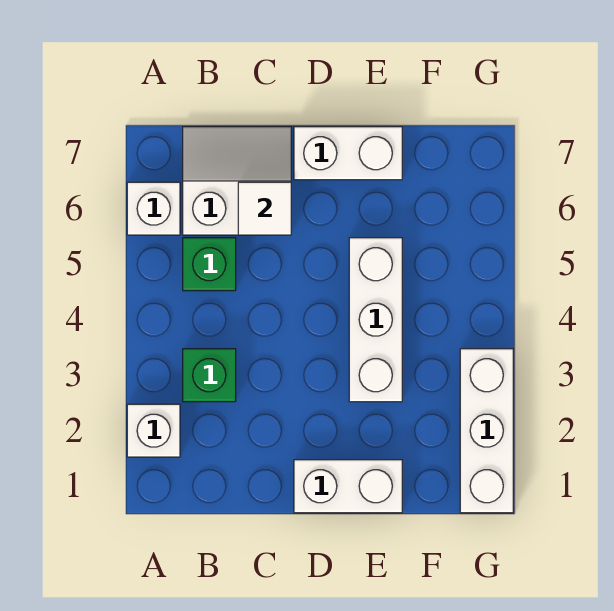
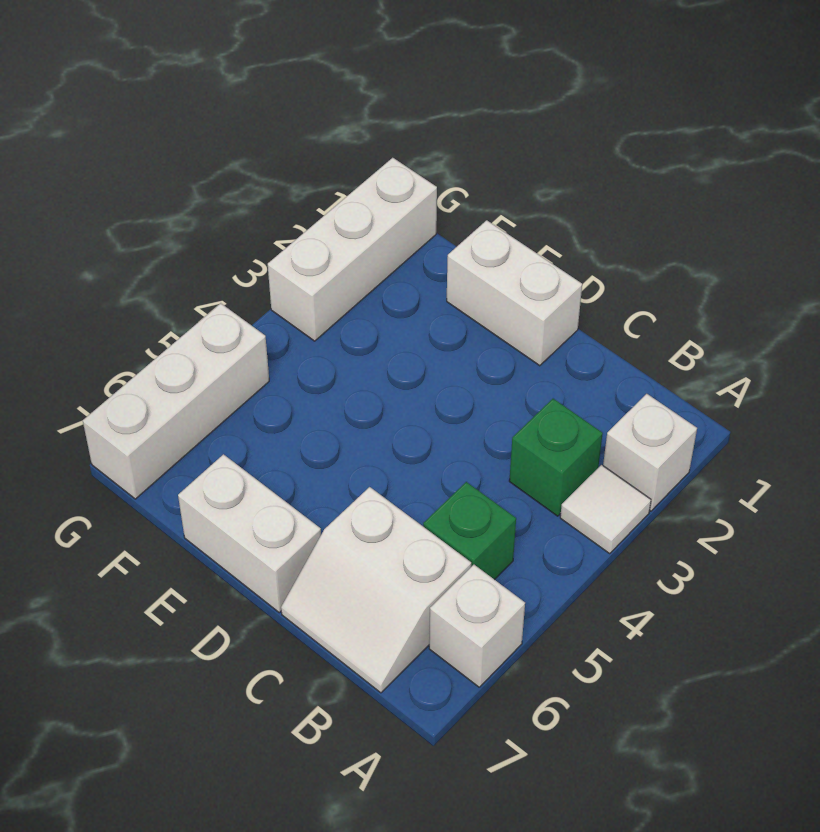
white tile C6 level 2 -> white tile A3 level 1
white brick E3:E5 level 1 -> white brick G5:G7 level 1

